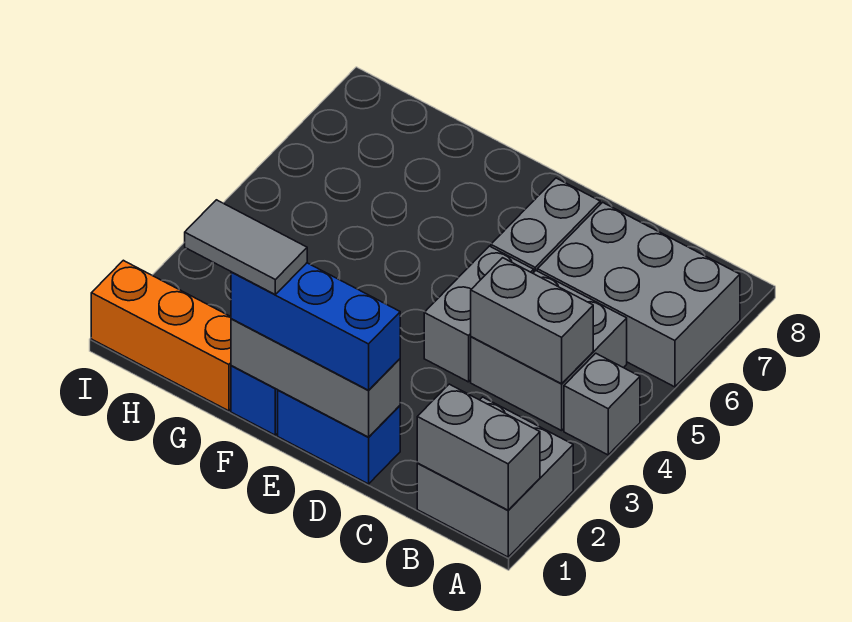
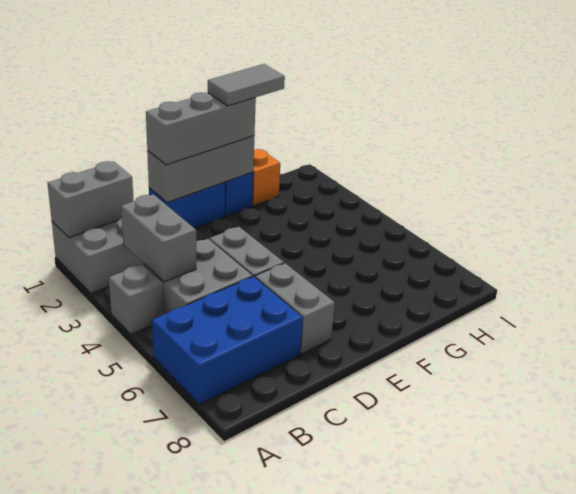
grey brick A6:C7 level 1 -> blue brick A6:C7 level 1
grey brick B4:C4 level 2 -> grey brick B3:B4 level 2
blue brick D1:F1 level 3 -> grey brick D1:F1 level 3
orange brick G1:I1 level 1 -> orange brick G1 level 1

